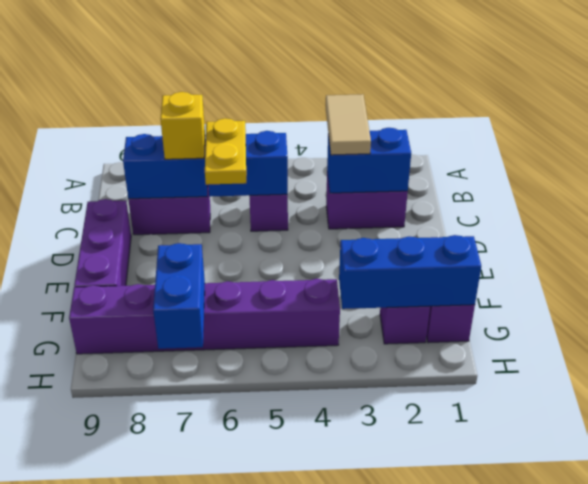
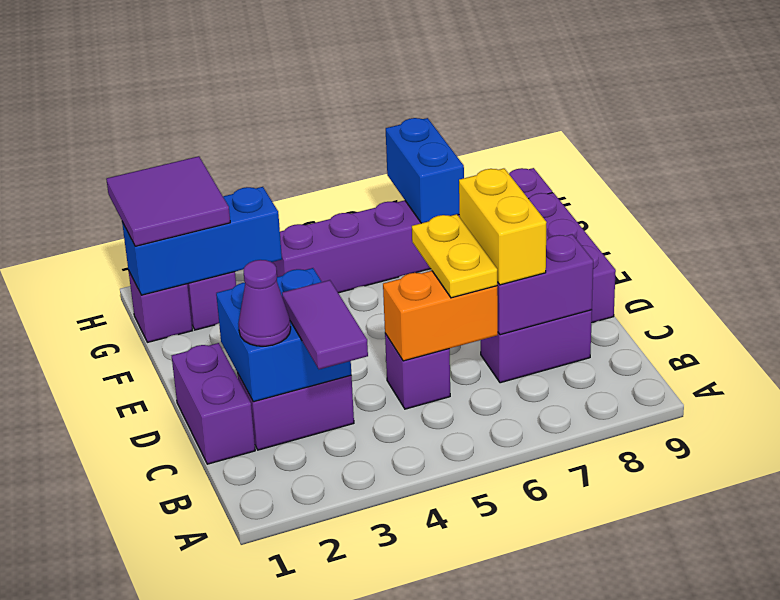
tan tile B3:C3 level 3 -> purple tile B3:C3 level 3
none -> purple brick C1:D1 level 1
blue brick C2:C3 level 2 -> blue brick C2:D3 level 2
none -> purple cone C2 level 3
blue brick C5:C6 level 2 -> orange brick C5:C6 level 2
blue brick C7:C8 level 2 -> purple brick C7:C8 level 2
yellow brick C7 level 3 -> yellow brick C7:D7 level 3
none -> purple tile G1:H2 level 3

